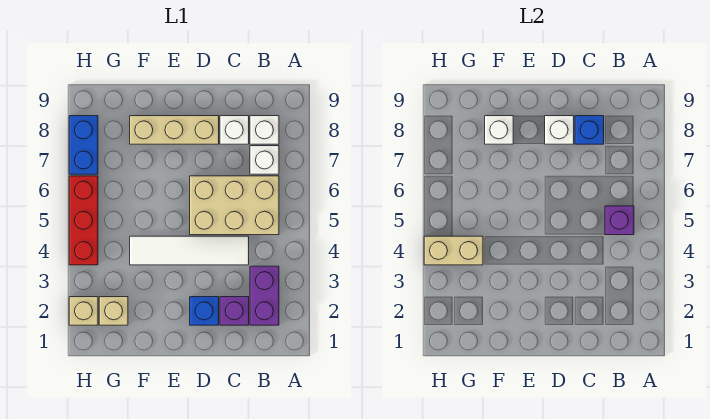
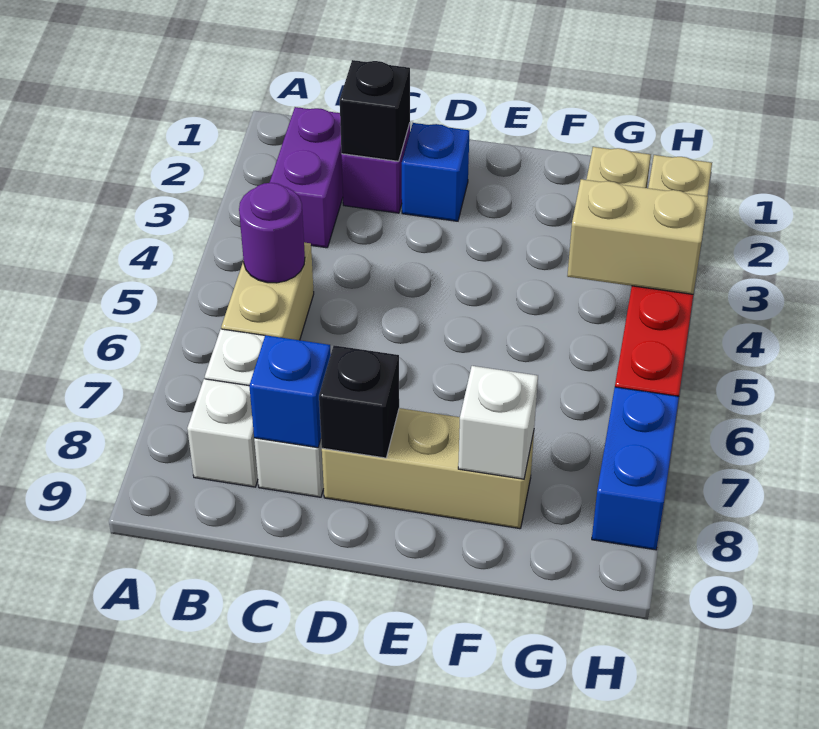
tan brick B5:D6 level 1 -> tan brick B5:B6 level 1
purple brick B5 level 2 -> purple round brick B5 level 2
none -> black brick C2 level 2
white tile C4:F4 level 1 -> none
white brick D8 level 2 -> black brick D8 level 2

